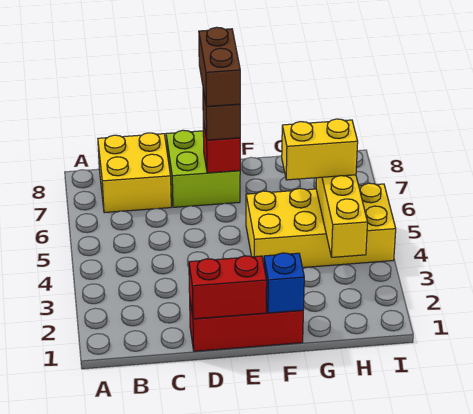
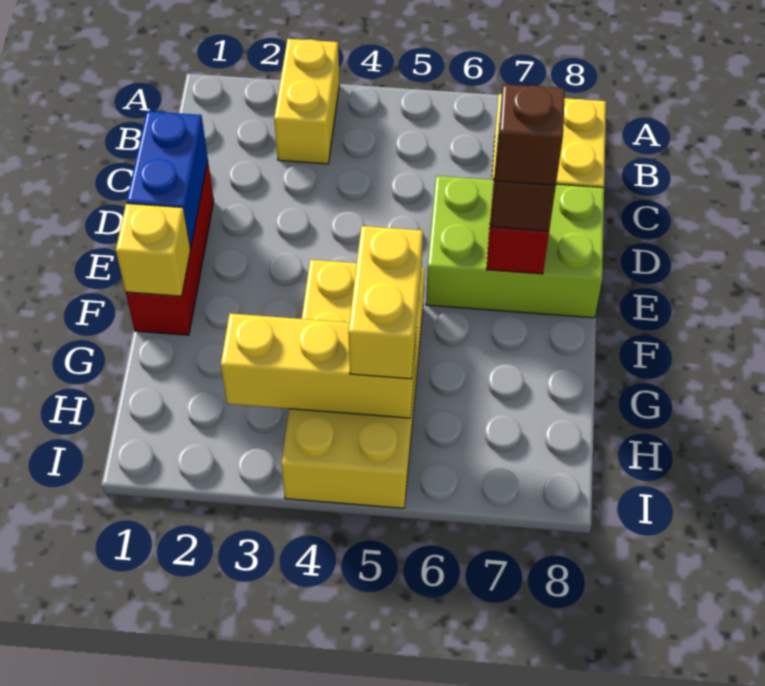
none -> yellow brick A3:B3 level 1
red brick D1:E1 level 2 -> blue brick D1:E1 level 2
lime brick D7:E8 level 1 -> lime brick D6:E8 level 1
brown brick E7:E8 level 4 -> brown brick E7 level 4
blue brick F1 level 2 -> yellow brick F1 level 2

